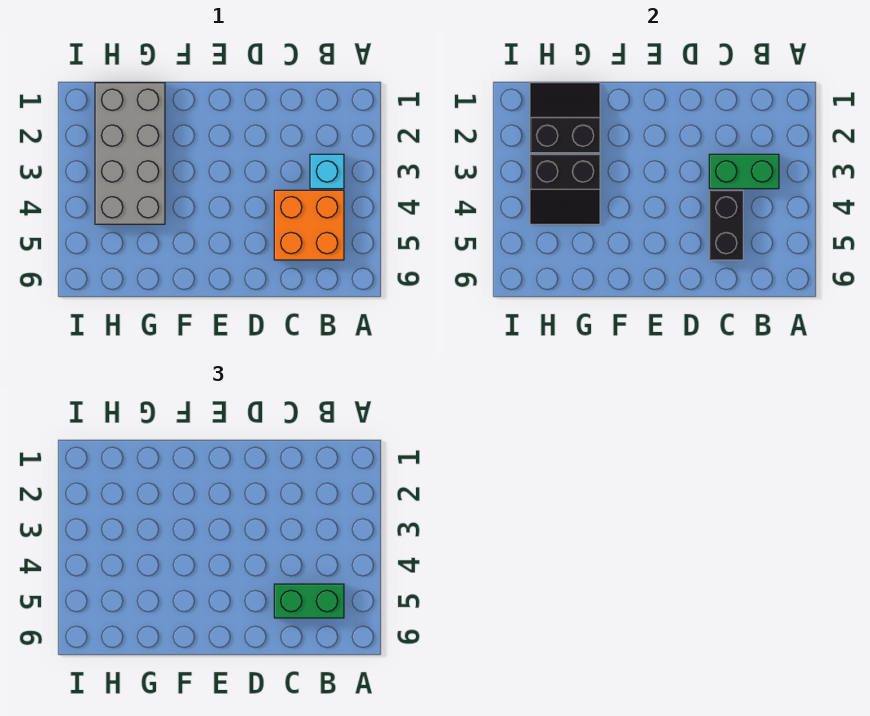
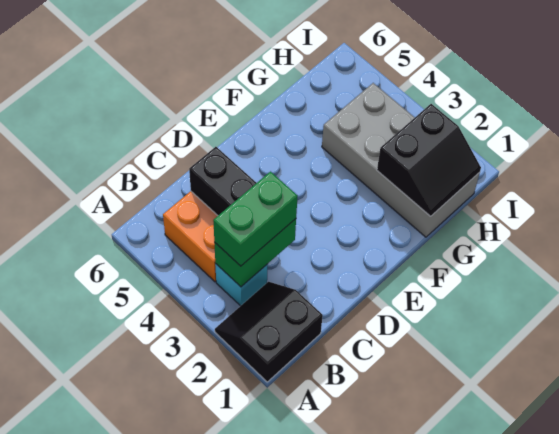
green brick B5:C5 level 3 -> green brick B3:C3 level 3
black slope G3:H4 level 2 top 3 -> black slope A1:B2 level 1 top 1

